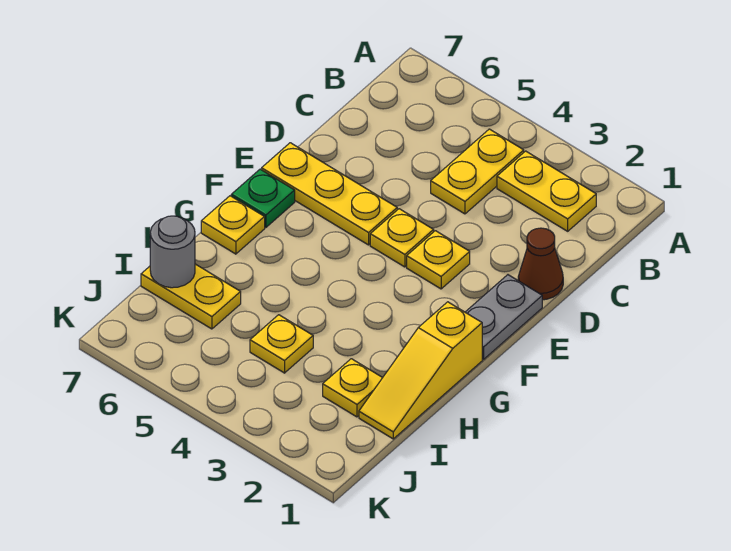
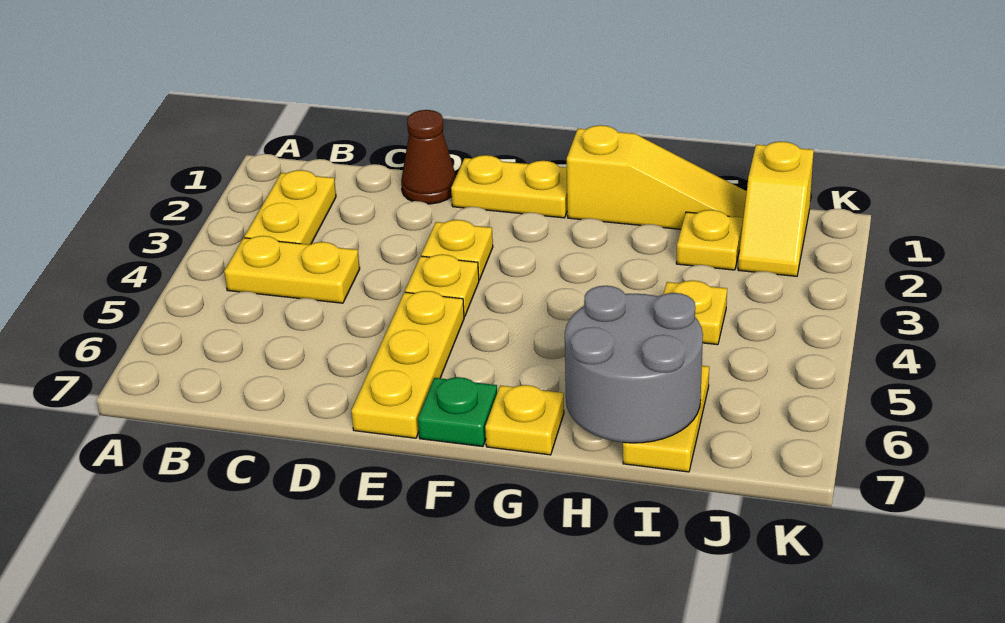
grey plate E1:F1 level 1 -> yellow plate E1:F1 level 1
grey round brick I7 level 2 -> grey round brick H6:I7 level 2
none -> yellow slope J1:J2 level 1 top 1

